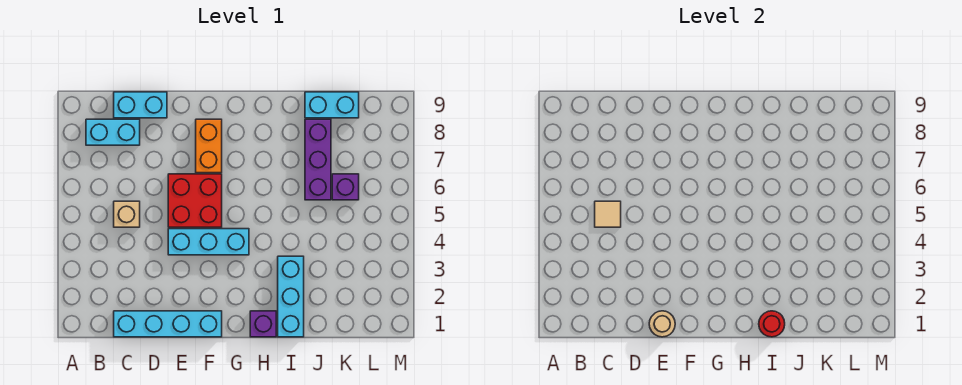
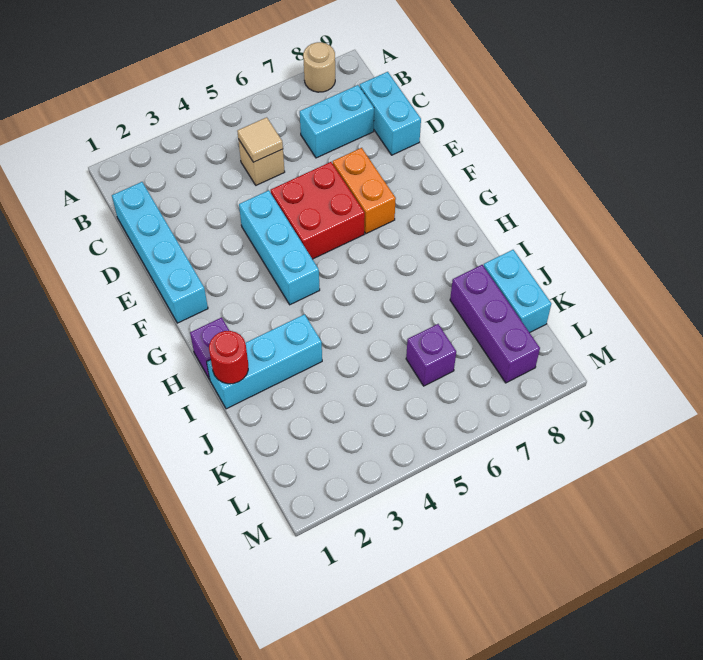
cyan brick B8:C8 level 1 -> cyan brick C7:C8 level 1
tan round brick E1 level 2 -> tan round brick A8 level 1
orange brick F7:F8 level 1 -> orange brick E7:F7 level 1
purple brick J6:J8 level 1 -> purple brick J8:L8 level 1

